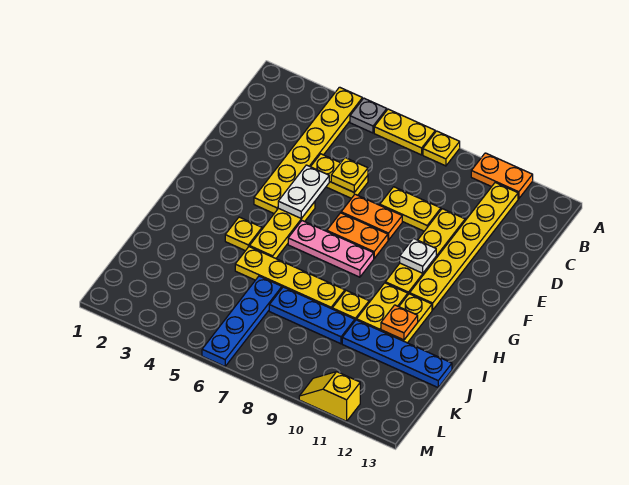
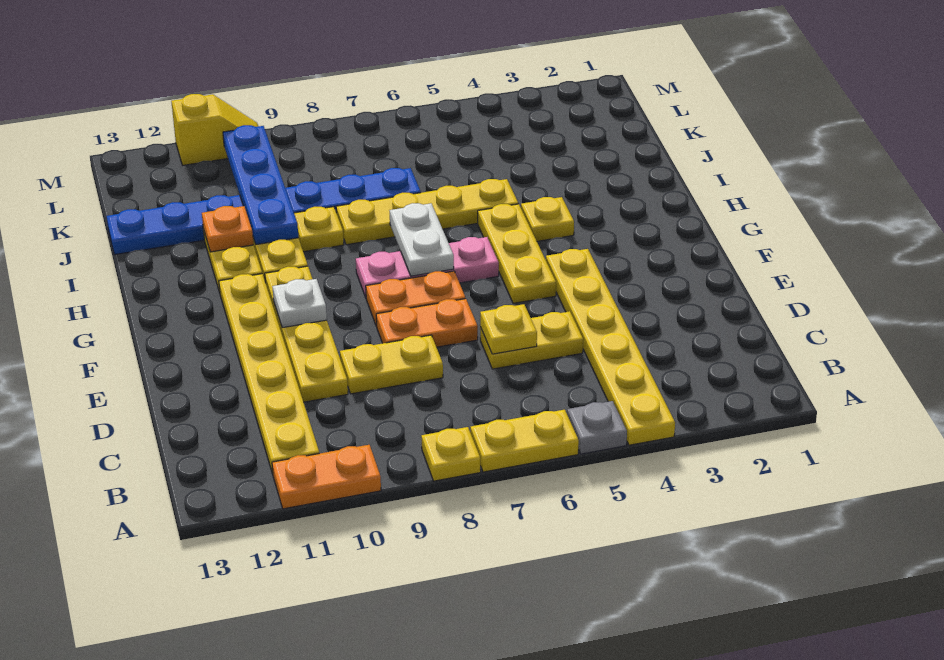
white plate E5:F5 level 2 -> white plate G7:H7 level 2
blue plate J6:M6 level 1 -> blue plate I10:L10 level 2

